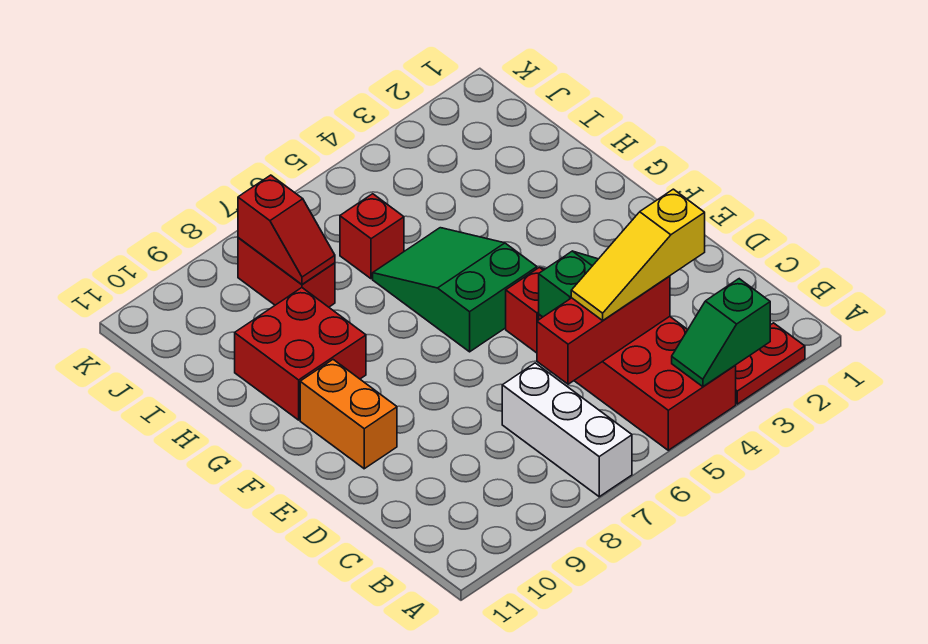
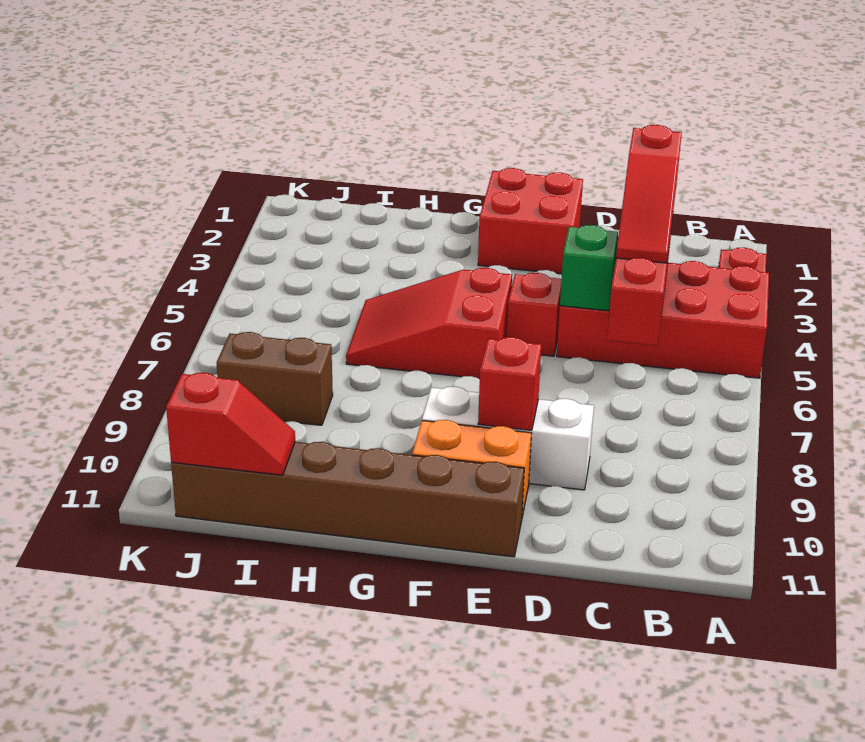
green slope A3:A4 level 2 top 3 -> none
white brick A7:C7 level 1 -> white brick D9:F9 level 1
yellow slope C3:C5 level 3 top 3 -> red slope C3:C5 level 3 top 3
none -> brown brick E11:J11 level 1
green slope F5:H6 level 1 top F -> red slope F5:H6 level 1 top F
red brick G9:H10 level 1 -> red brick E1:F2 level 1
red brick I6 level 1 -> red brick E9 level 2
red brick I8:J8 level 1 -> brown brick I8:J8 level 1
red slope I8:J8 level 2 top J -> red slope I11:J11 level 2 top J

